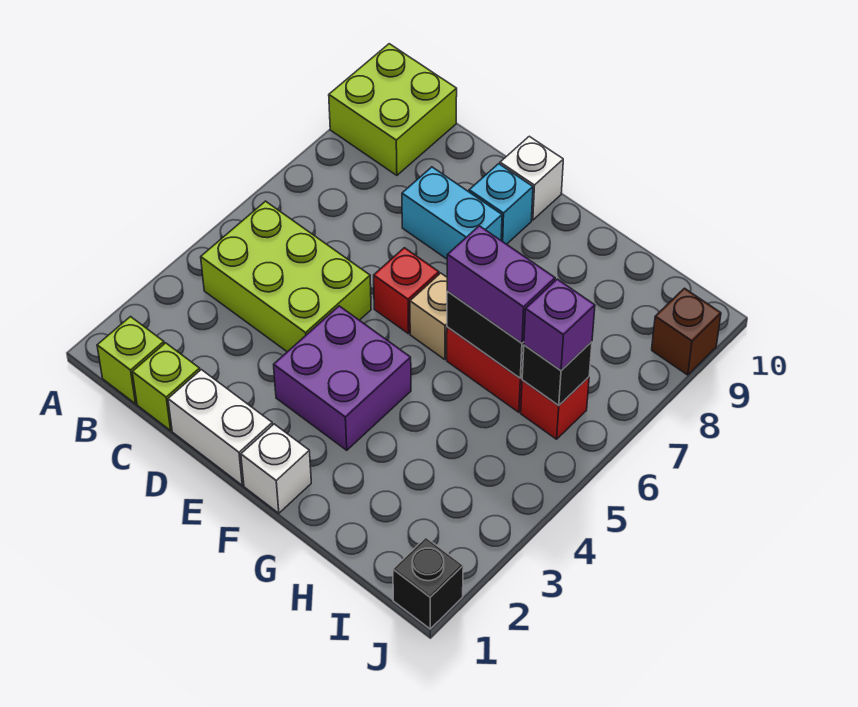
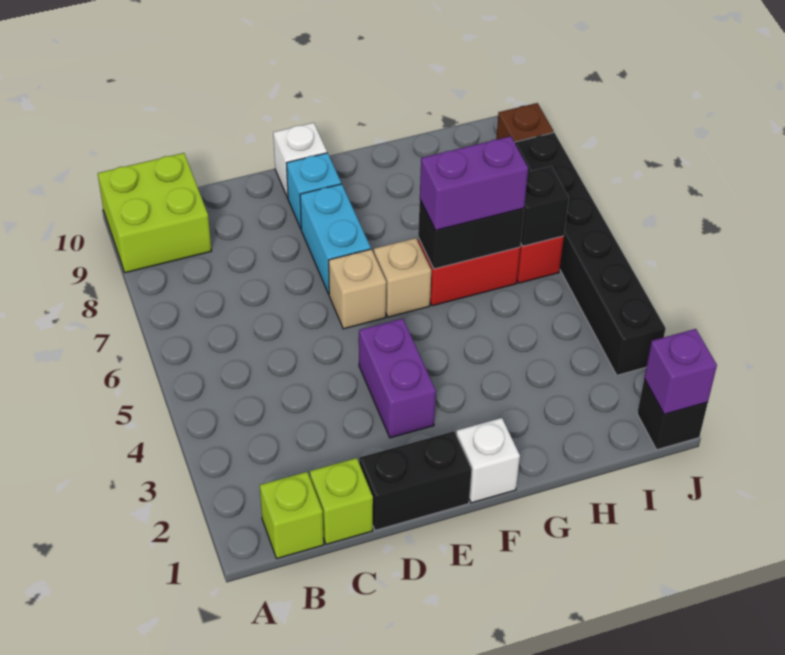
lime brick B4:D5 level 1 -> none
white brick D1:E1 level 1 -> black brick D1:E1 level 1
cyan brick D8:E8 level 1 -> cyan brick E7:E8 level 1
purple brick E3:F4 level 1 -> purple brick E3:E4 level 1
red brick E6 level 1 -> tan brick E6 level 1
purple brick I6 level 3 -> purple brick J1 level 2
none -> black brick J3:J8 level 1

